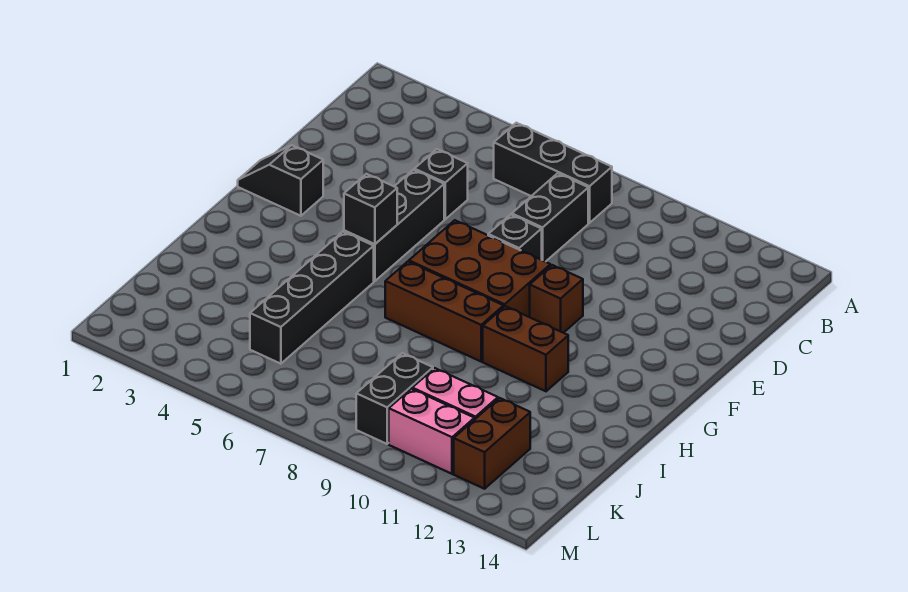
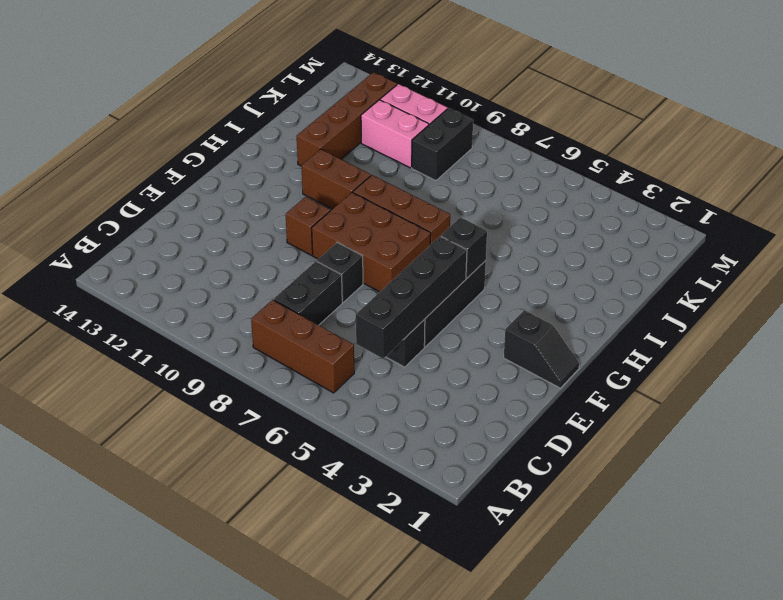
black brick B6:B8 level 1 -> brown brick B6:B8 level 1
black brick H5:K5 level 1 -> black brick C5:F5 level 2
brown brick K12:L12 level 1 -> brown brick I12:L12 level 1

